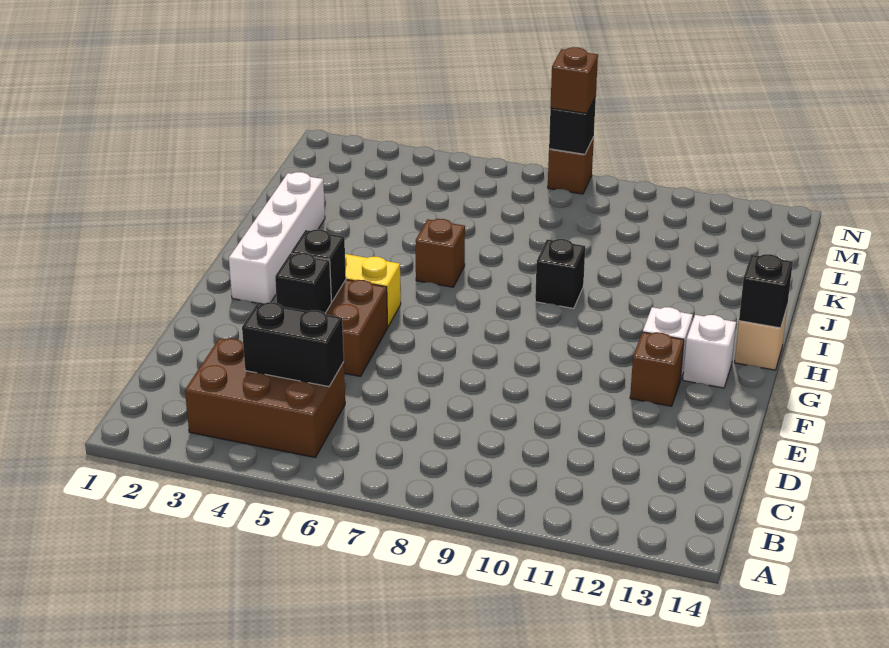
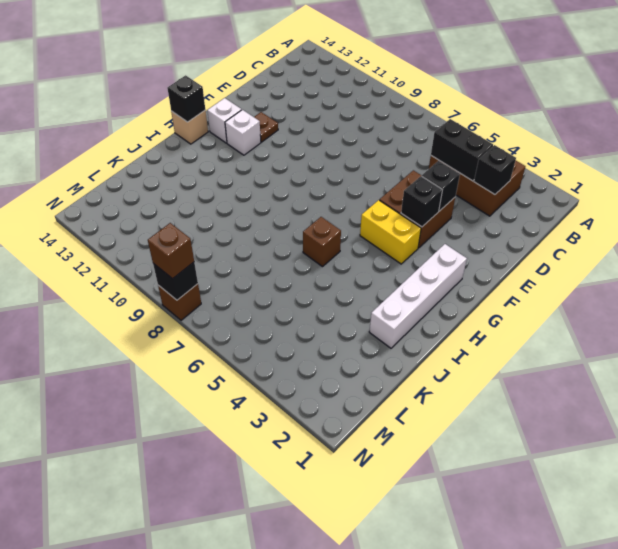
brown brick F12 level 1 -> brown plate F12 level 1
black brick I9 level 1 -> black brick C3 level 2

